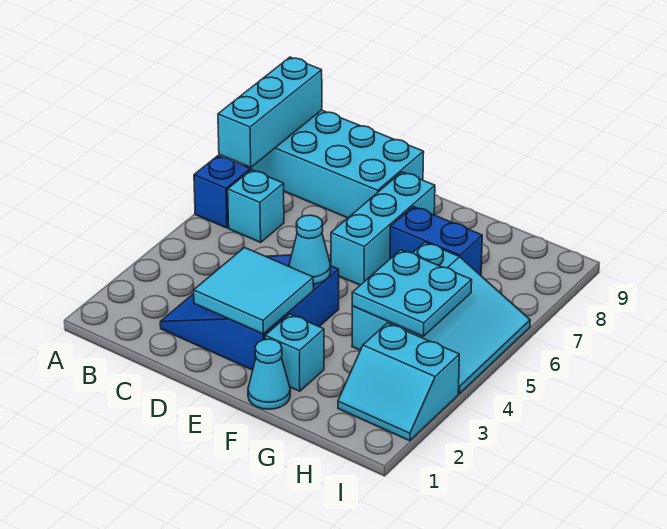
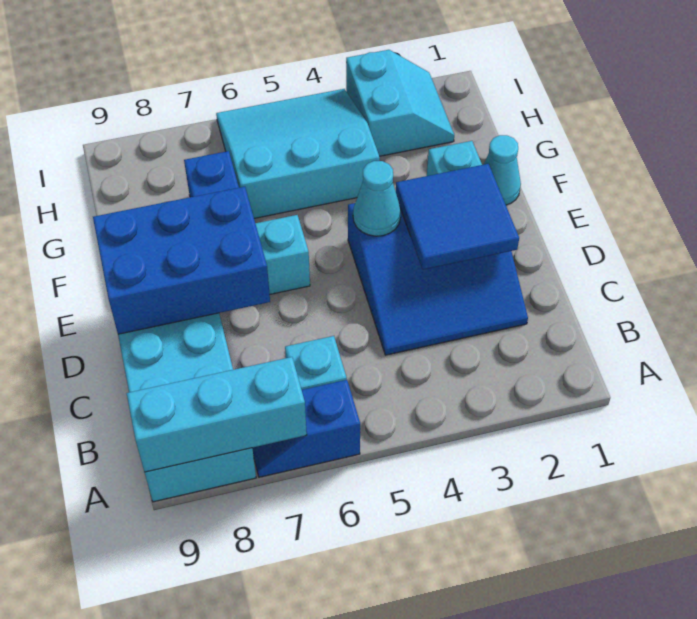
cyan tile D2:E3 level 2 -> blue tile D2:E3 level 2
none -> blue brick D7:E9 level 2
cyan plate G4:H5 level 2 -> none

